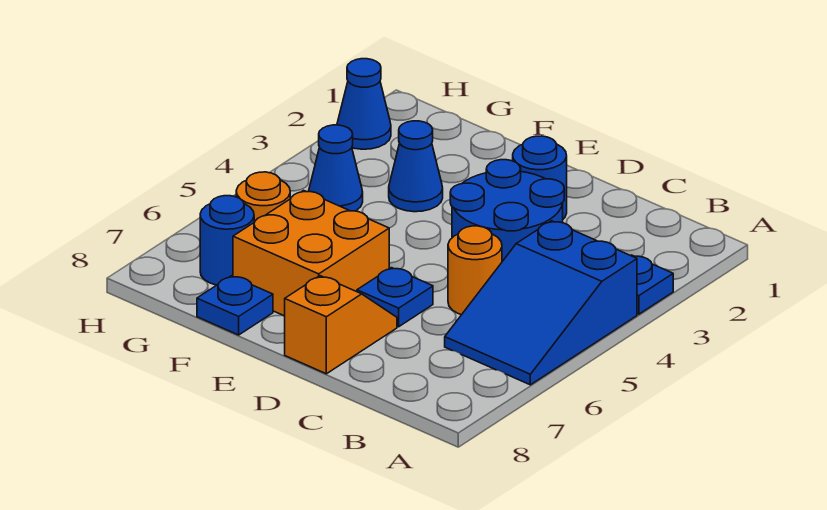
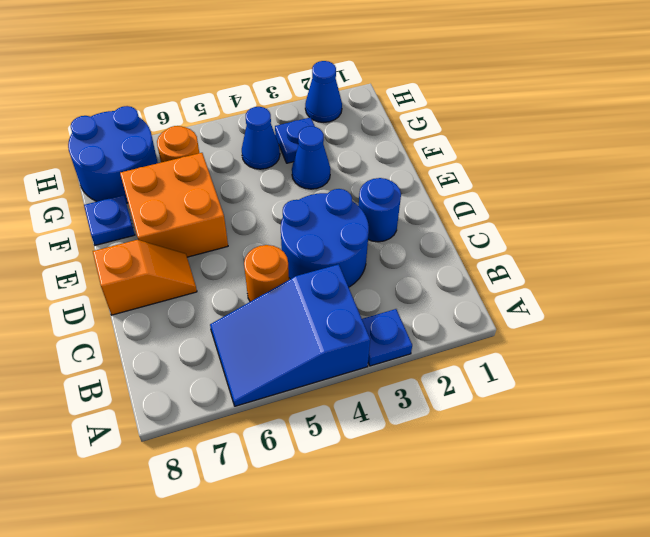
blue plate D6 level 1 -> blue plate G3 level 1
blue round brick G7 level 1 -> blue round brick G7:H8 level 1

